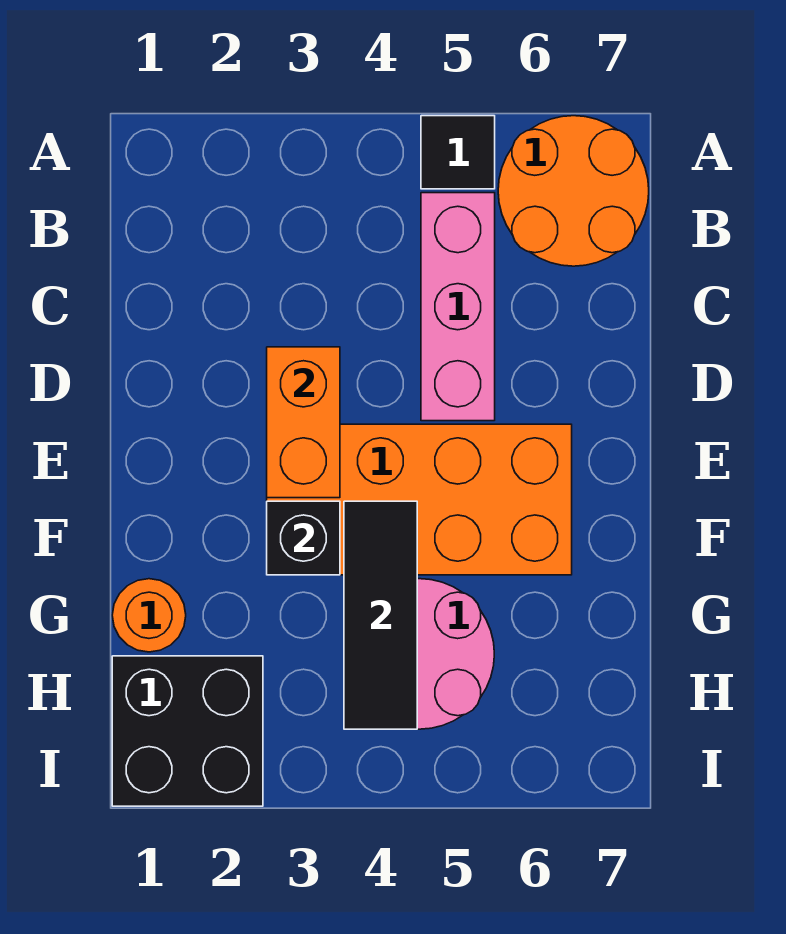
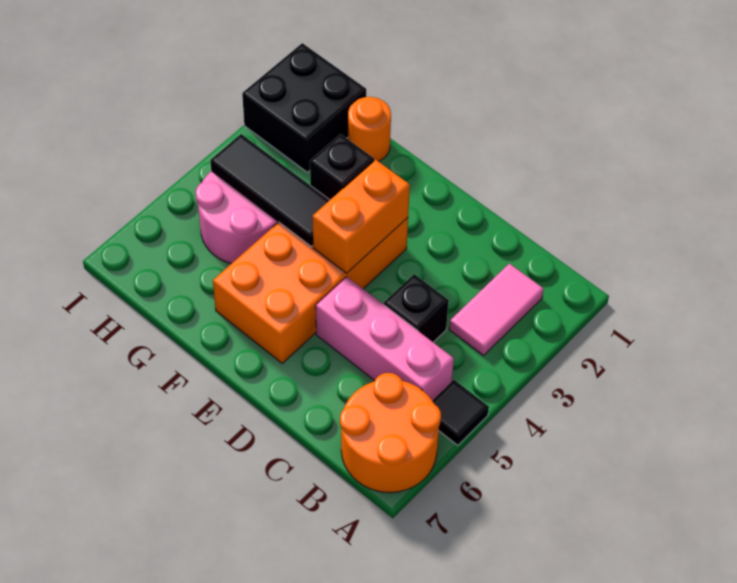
none -> pink tile B2:B3 level 1
none -> black brick C4 level 1
orange brick D3:E3 level 2 -> orange brick E3:E4 level 2

